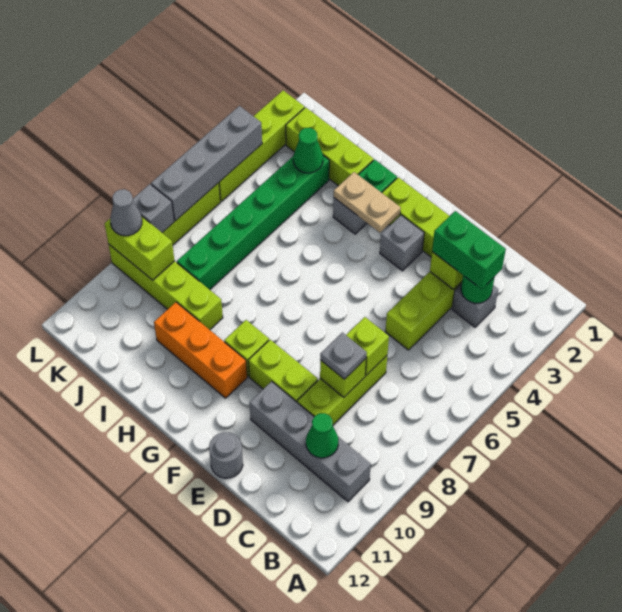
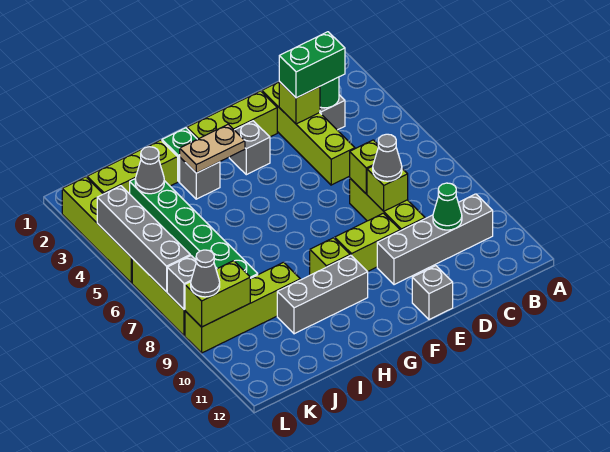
grey plate D8 level 3 -> grey cone D8 level 3
grey round brick E12 level 1 -> grey brick E12 level 1
orange brick G10:I10 level 1 -> grey brick G10:I10 level 1
green cone J3 level 2 -> grey cone J3 level 2

